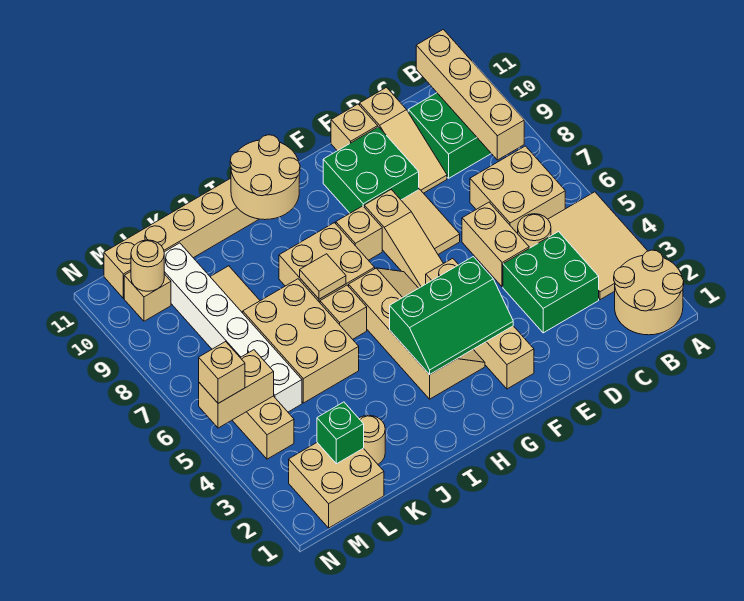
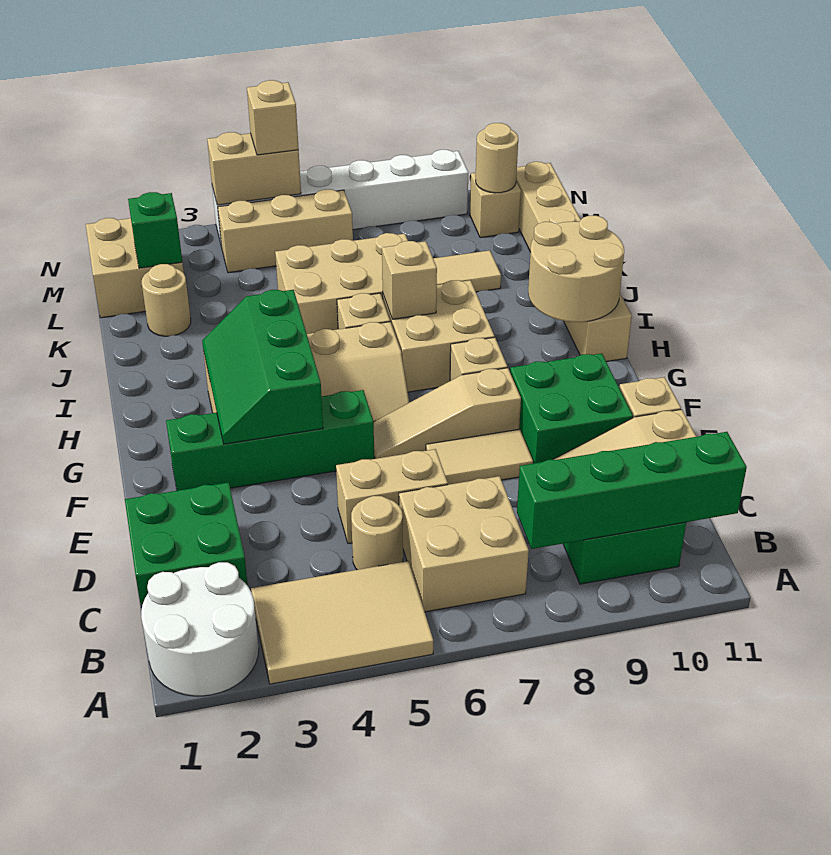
tan round brick A1:B2 level 1 -> white round brick A1:B2 level 1
tan brick B8:B11 level 2 -> green brick B8:B11 level 2
green brick C3:D4 level 1 -> green brick C1:D2 level 1
tan brick F2:F5 level 1 -> green brick F2:F5 level 1
tan tile I7 level 2 -> tan brick I7 level 2
white brick L5:L10 level 1 -> white brick N4:N9 level 1
tan brick M5:N5 level 2 -> tan brick N4:N5 level 2

